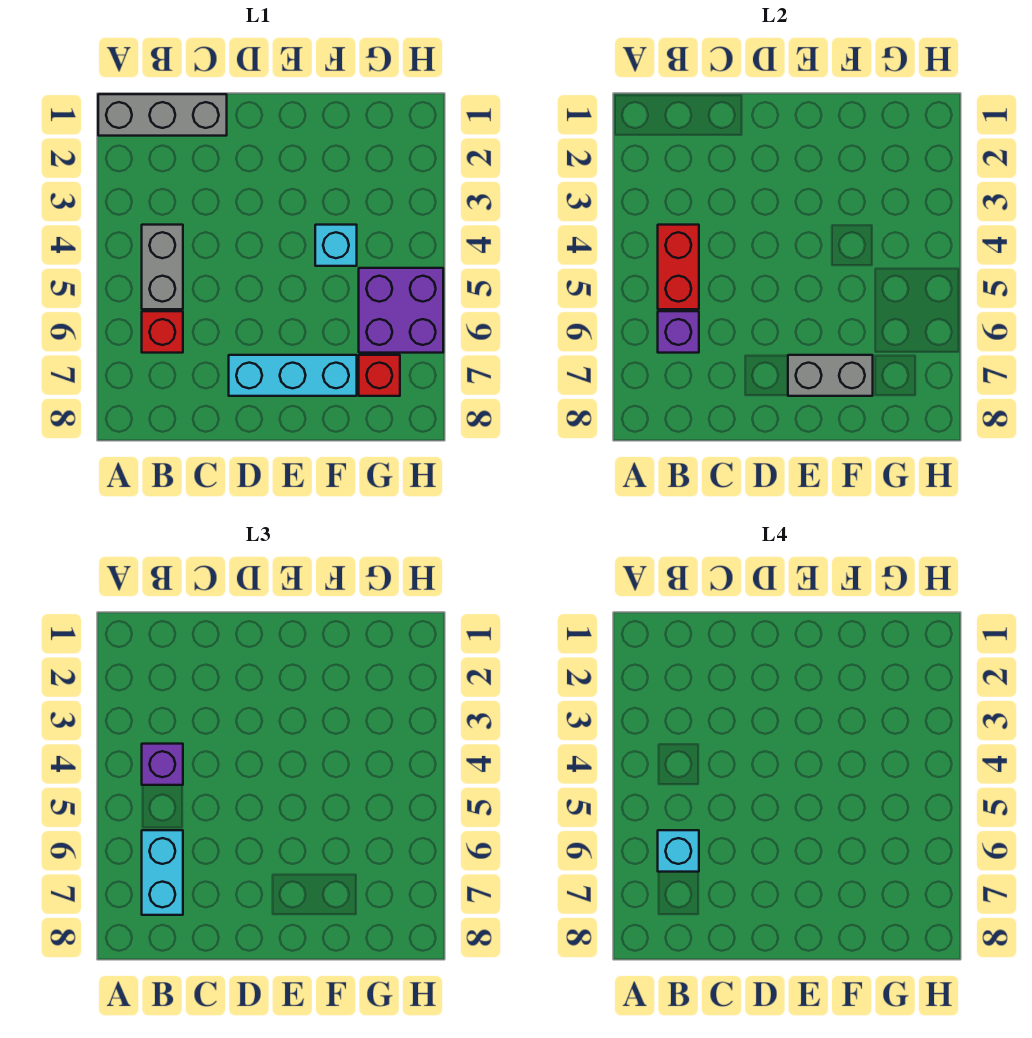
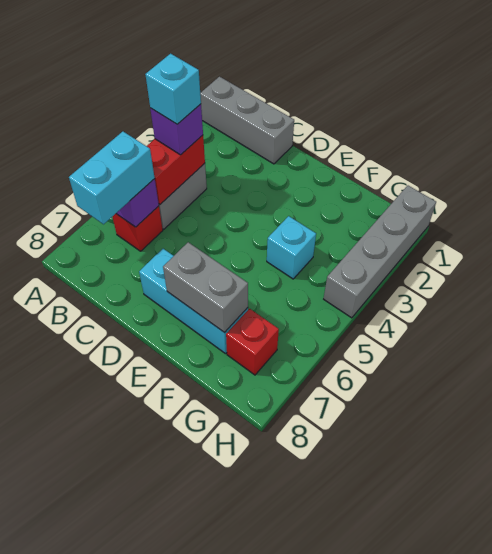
cyan brick B6 level 4 -> cyan brick B4 level 4
purple brick G5:H6 level 1 -> none
none -> grey brick H1:H4 level 1

